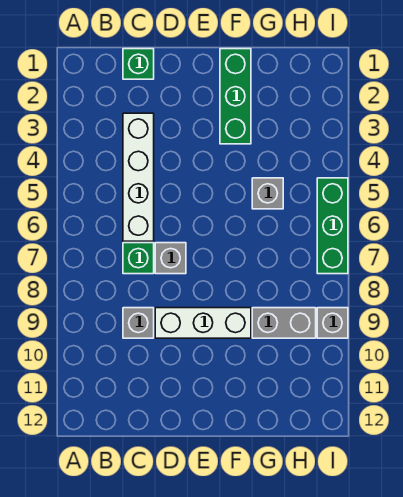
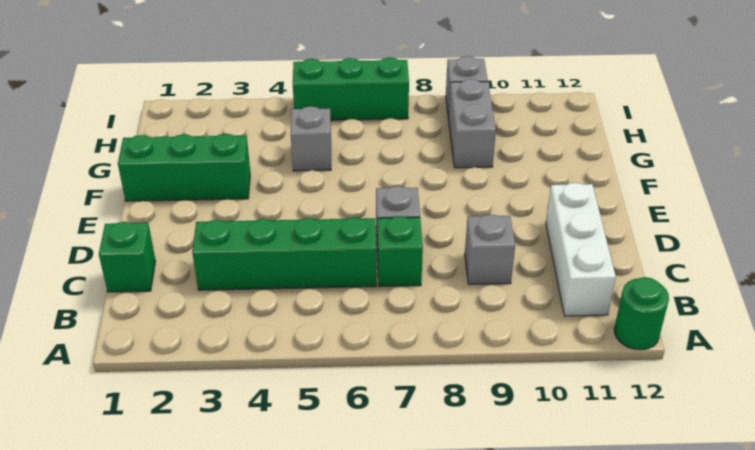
none -> green round brick A12 level 1
white brick C3:C6 level 1 -> green brick C3:C6 level 1
white brick D9:F9 level 1 -> white brick B11:D11 level 1

